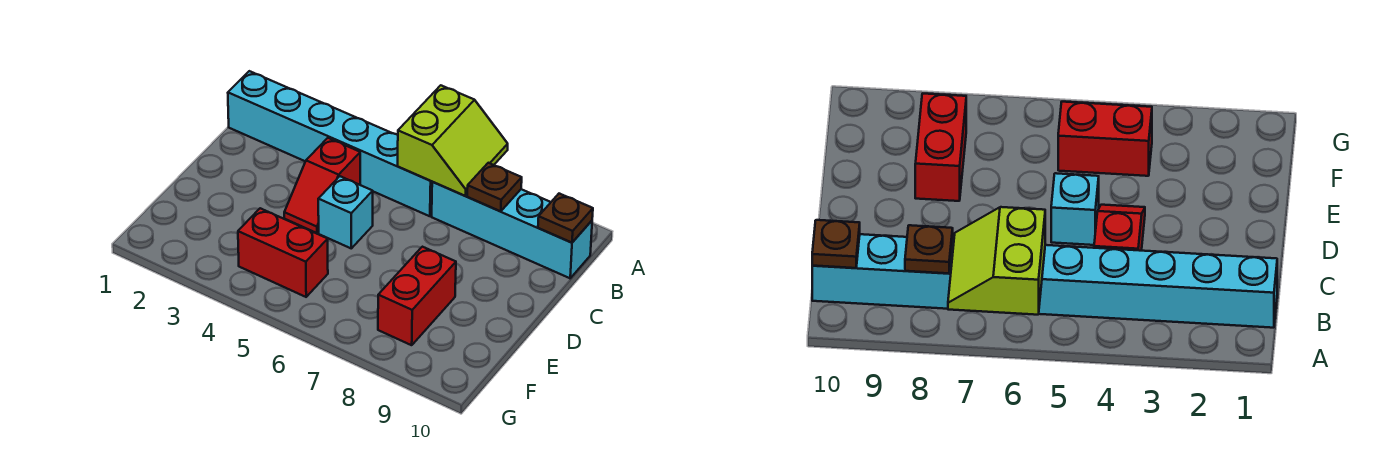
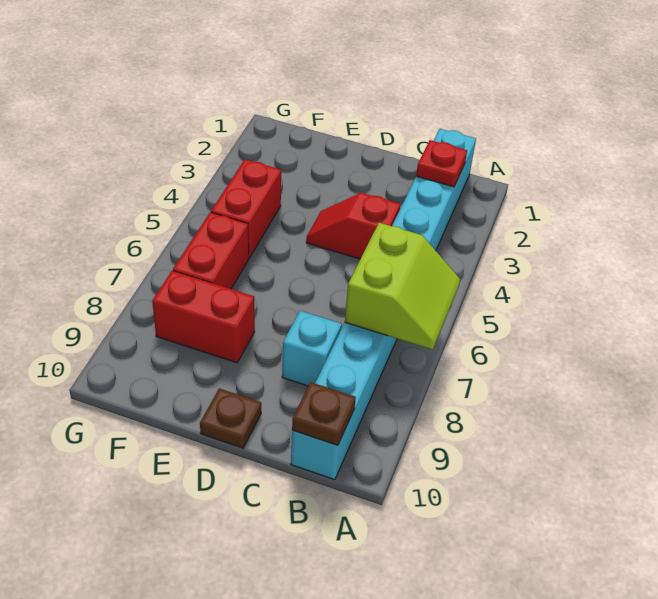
lime slope A6:B7 level 2 top 6 -> lime slope A6:B7 level 2 top B
none -> red plate B2 level 2
brown plate B8 level 2 -> brown plate D10 level 1
cyan brick D5 level 1 -> cyan brick C8 level 1
none -> red brick F6:F7 level 1

